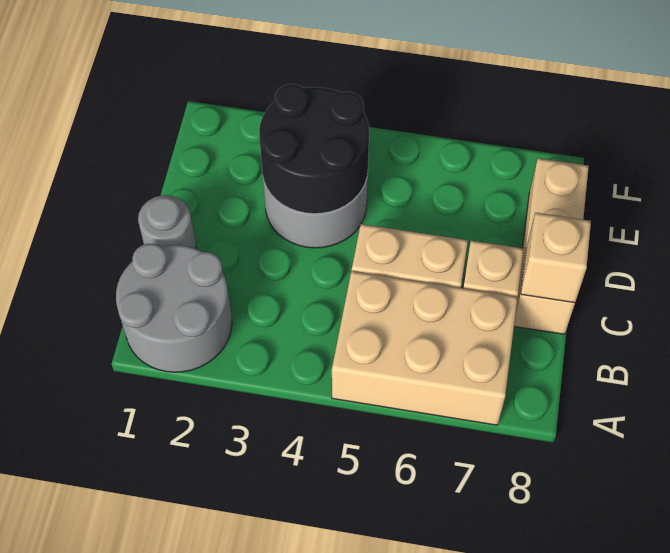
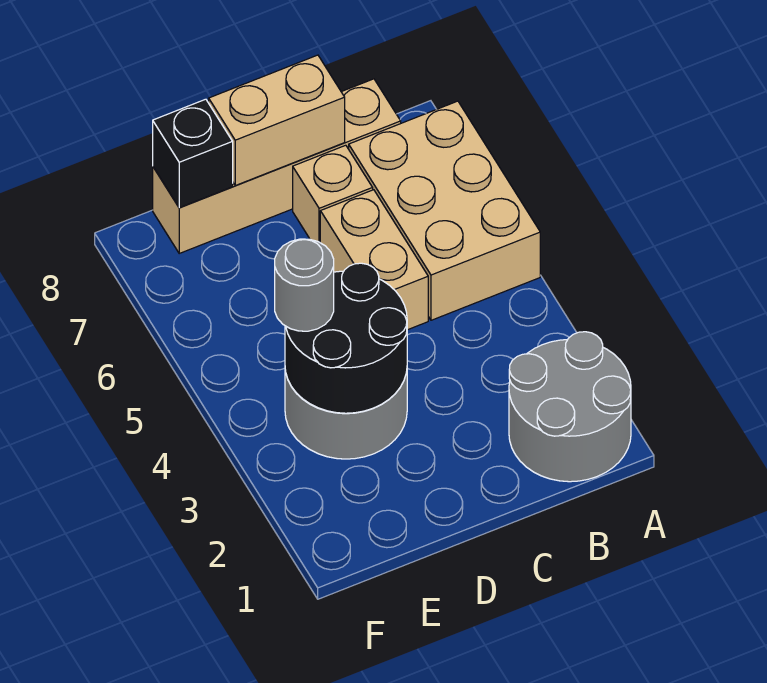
grey round brick C1 level 1 -> grey round brick E4 level 3
tan brick C8:E8 level 1 -> tan brick B8:E8 level 1
tan brick C8 level 2 -> tan brick C8:D8 level 2
none -> black brick E8 level 2

